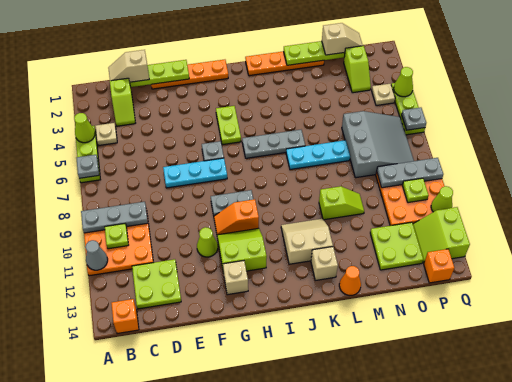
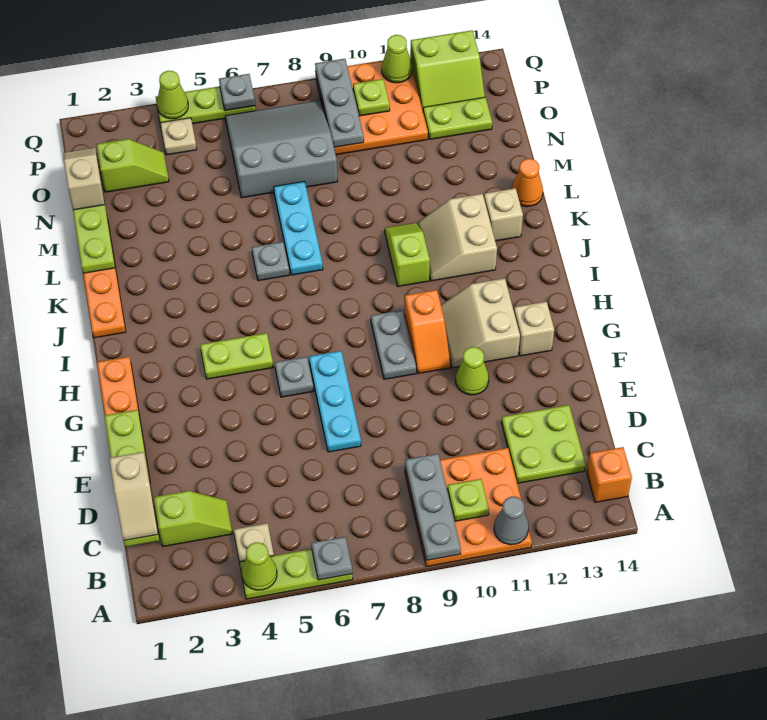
lime slope G11:H12 level 1 top 12 -> tan slope G11:H12 level 1 top 12
grey plate I6:K6 level 1 -> grey plate K6 level 1
lime slope L10:M10 level 1 top L -> lime slope J10:K10 level 1 top J
lime plate N12:O13 level 1 -> lime plate O12:O13 level 1
orange brick P14 level 1 -> none

